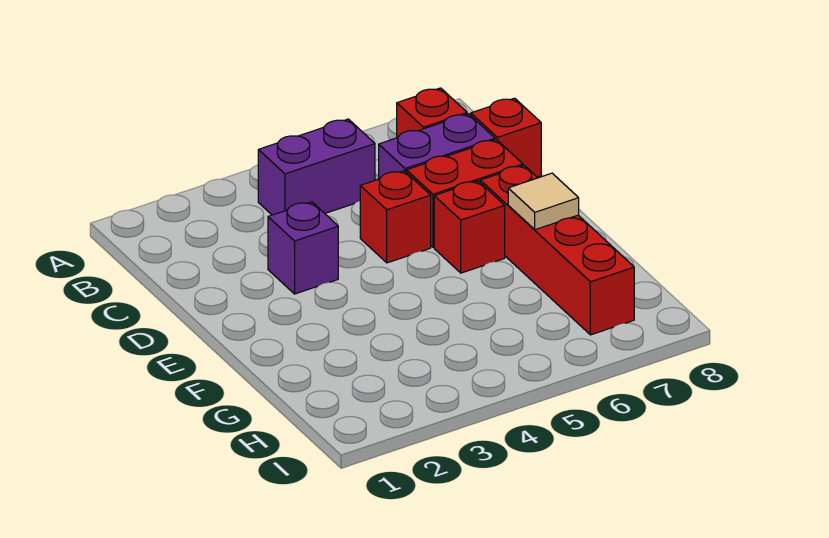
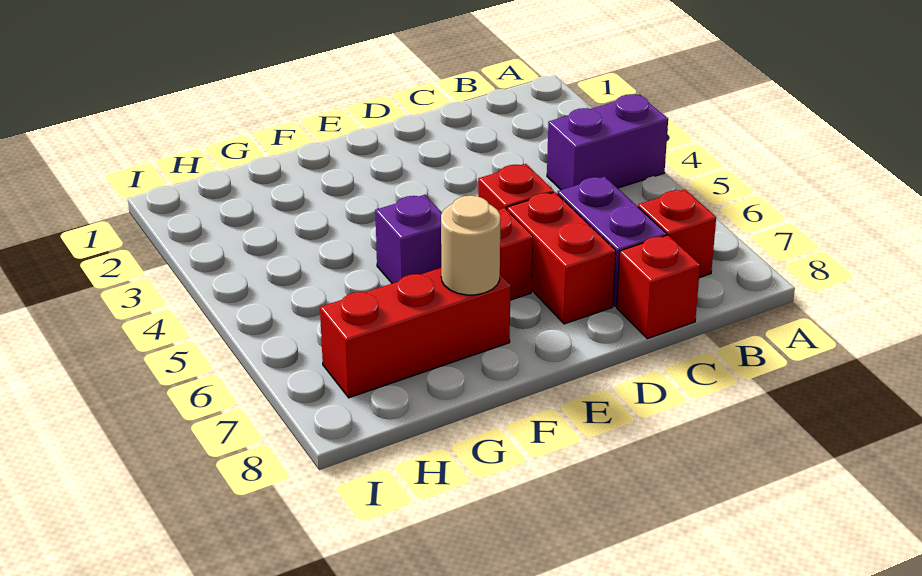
purple brick B4:B5 level 1 -> purple brick A4:B4 level 1
purple brick D3 level 1 -> purple brick F5 level 1
red brick E7:H7 level 1 -> red brick F7:H7 level 1
tan tile F7 level 2 -> tan round brick F7 level 2

